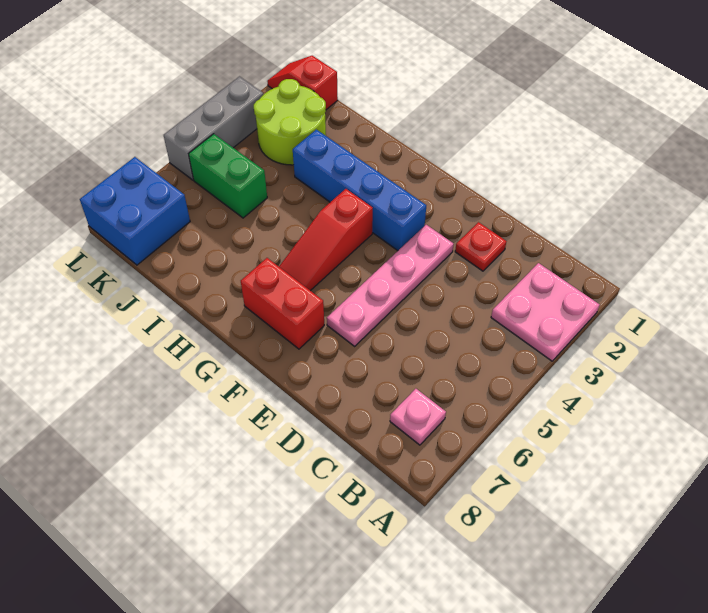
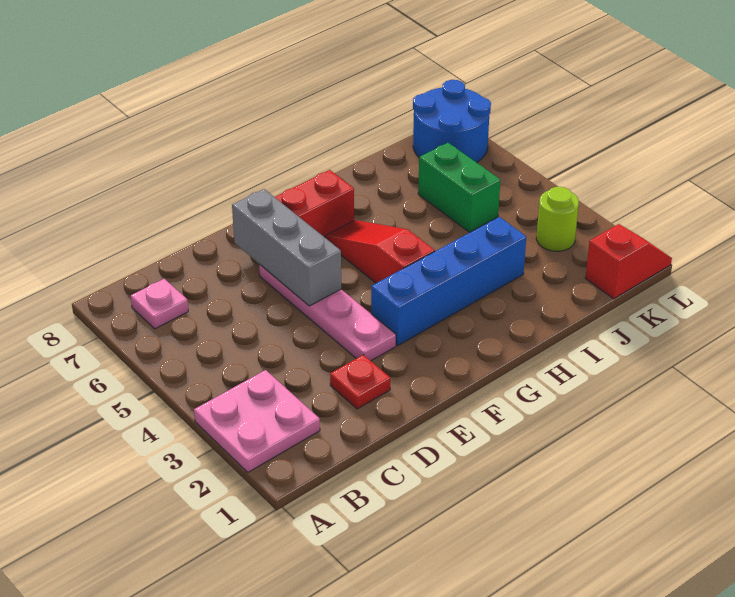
lime round brick J2:K3 level 1 -> lime round brick K3 level 1
green brick J5:K5 level 1 -> green brick J5:J6 level 1
blue brick K7:L8 level 1 -> blue round brick K7:L8 level 1
grey brick L3:L5 level 1 -> grey brick E5:E7 level 2

